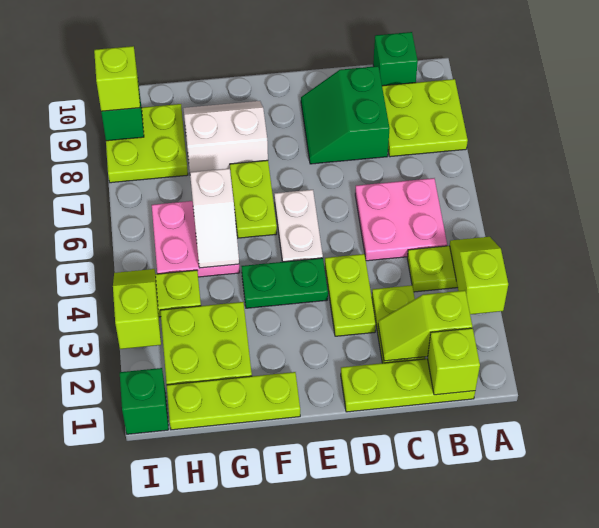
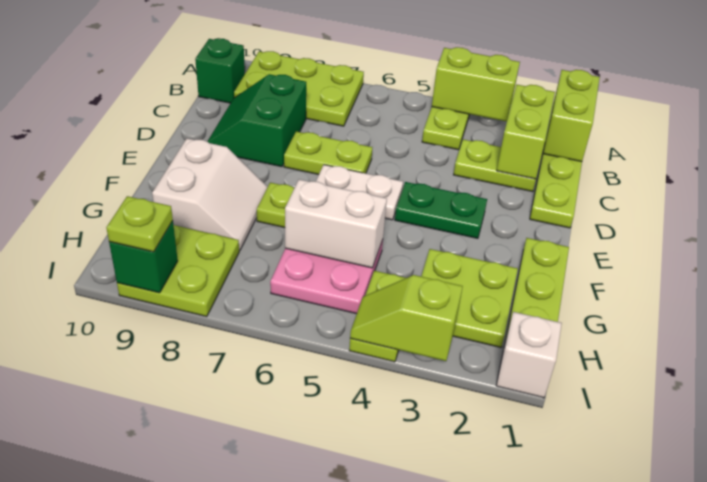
lime slope A3:A4 level 2 top 3 -> lime brick A3:A4 level 2
lime plate A8:B9 level 1 -> lime plate A7:B9 level 1
lime brick B1 level 2 -> lime brick A1:B1 level 2
lime slope B2:C2 level 2 top B -> lime brick B2:C2 level 2
pink plate B5:C6 level 1 -> none
green slope C8:D9 level 1 top C -> green slope C8:D9 level 1 top 8
lime plate D3:D4 level 1 -> lime plate D6:D7 level 1
green plate E4:F4 level 1 -> green plate E3:E4 level 1
white slope F8:G9 level 1 top 8 -> white slope F8:G9 level 1 top 9
white slope G5:G6 level 2 top 6 -> white brick G5:G6 level 2
green brick I1 level 1 -> white brick I1 level 1
lime brick I9 level 3 -> lime plate I9 level 3

